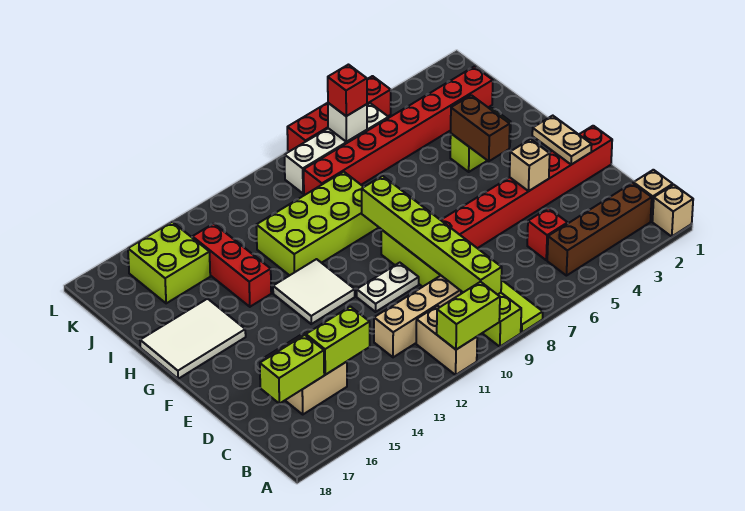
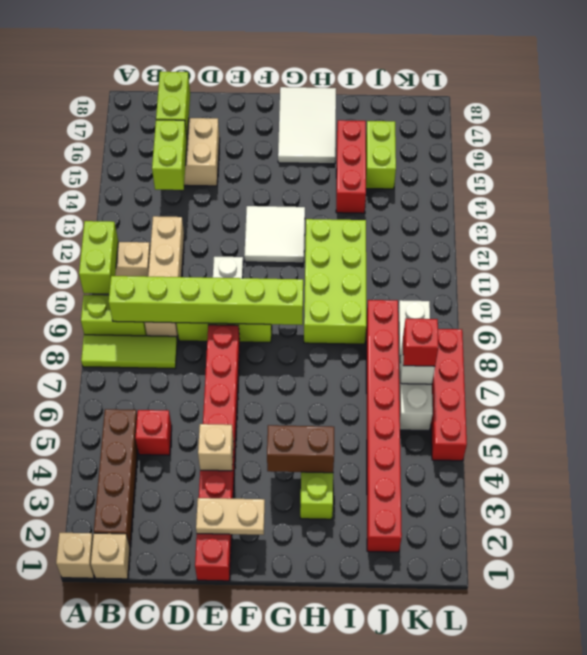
red brick H14:J14 level 1 -> red brick I14:I16 level 1
lime brick J15:K16 level 1 -> lime brick J15:J16 level 1

